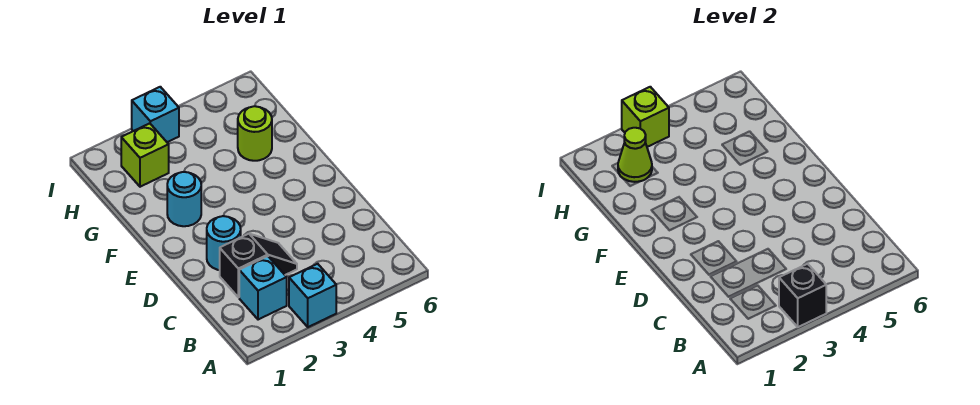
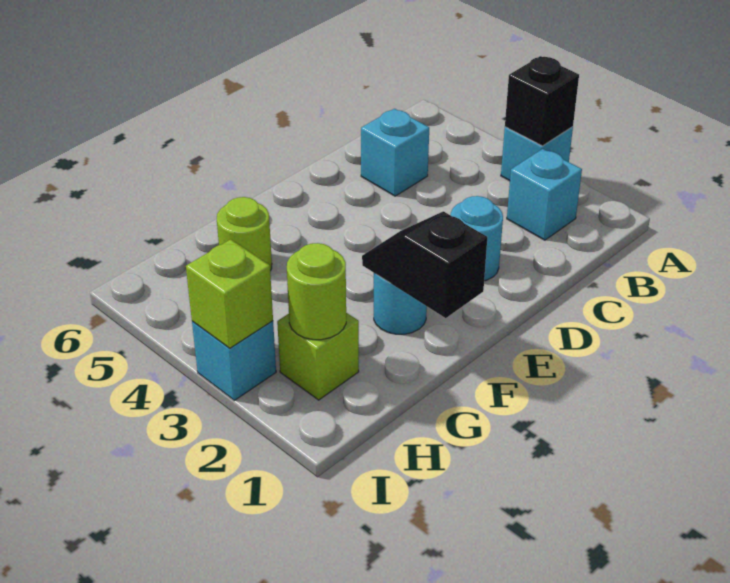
black slope C2:C3 level 1 top 2 -> black slope F1:F2 level 2 top 1
none -> cyan brick C5 level 1
lime cone H2 level 2 -> lime round brick H2 level 2

